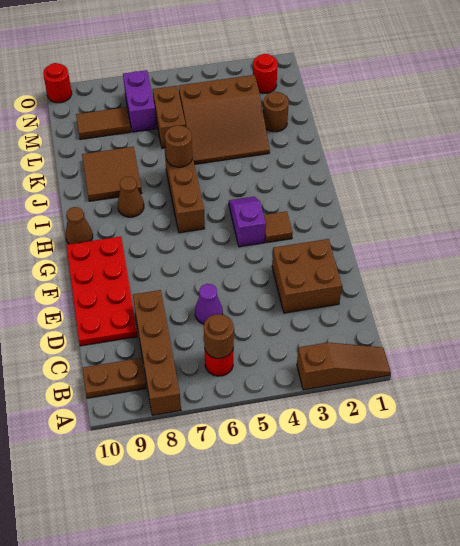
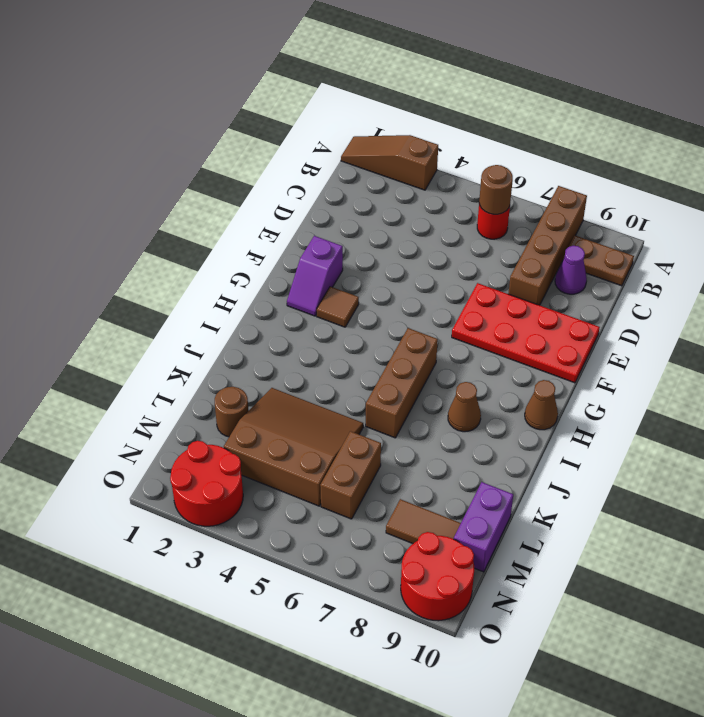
brown brick D2:E3 level 1 -> none
purple cone D6 level 1 -> purple cone C9 level 1
red plate D9:G10 level 1 -> red plate E7:F10 level 1
purple slope G4:H4 level 1 top G -> purple slope F2:G2 level 1 top F
brown round brick J6 level 2 -> none
brown tile J8:K9 level 1 -> none
purple brick M7:N7 level 1 -> purple brick L10:M10 level 1
red round brick N2 level 1 -> red round brick N2:O3 level 1
red round brick O10 level 1 -> red round brick N9:O10 level 1

